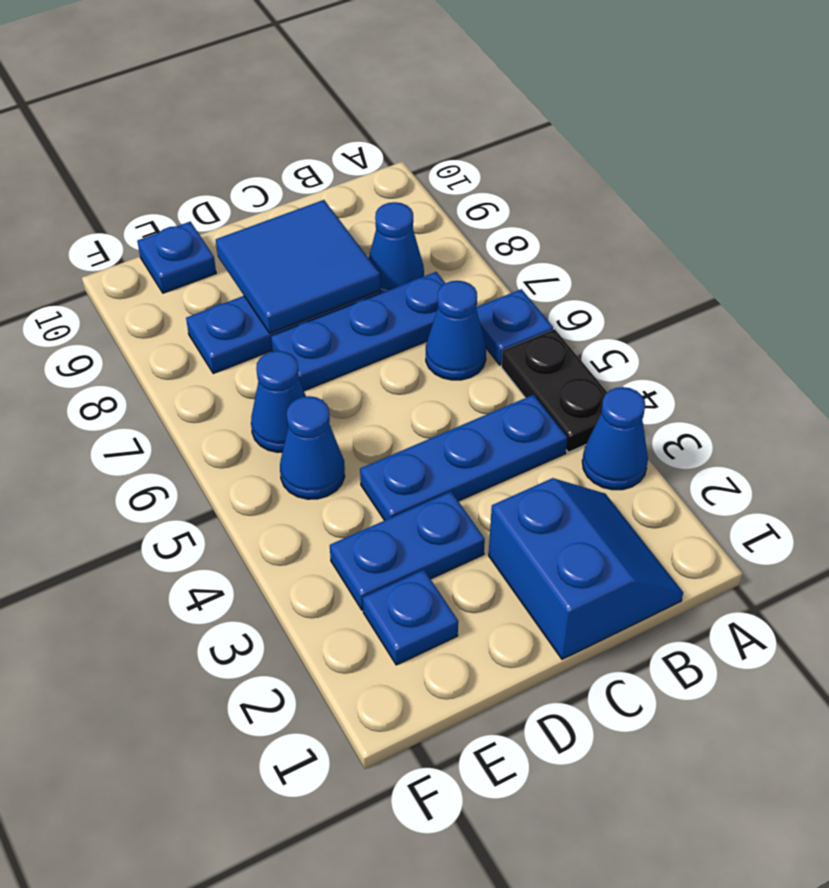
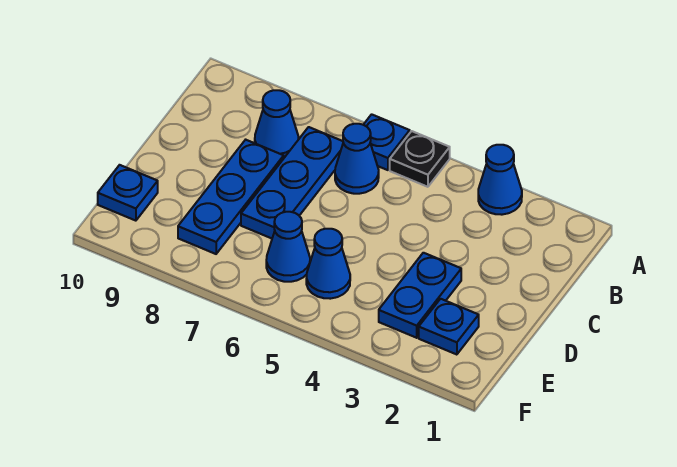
black plate A4:A5 level 1 -> black plate A5 level 1
blue slope B1:C2 level 1 top C -> none
blue plate B4:D4 level 1 -> none
blue tile C8:D9 level 2 -> none

